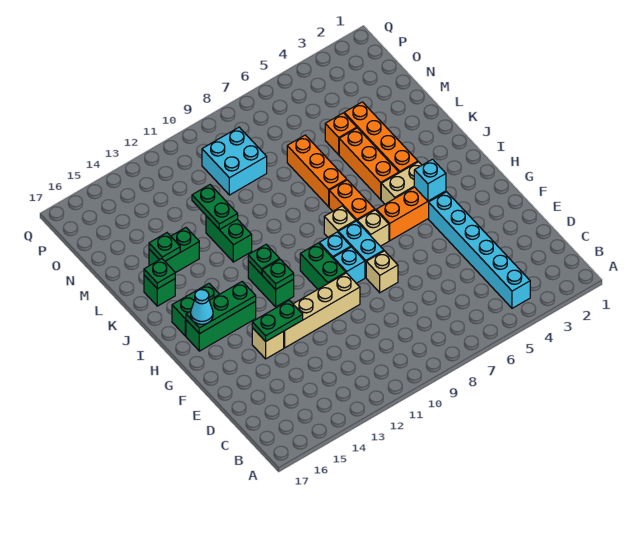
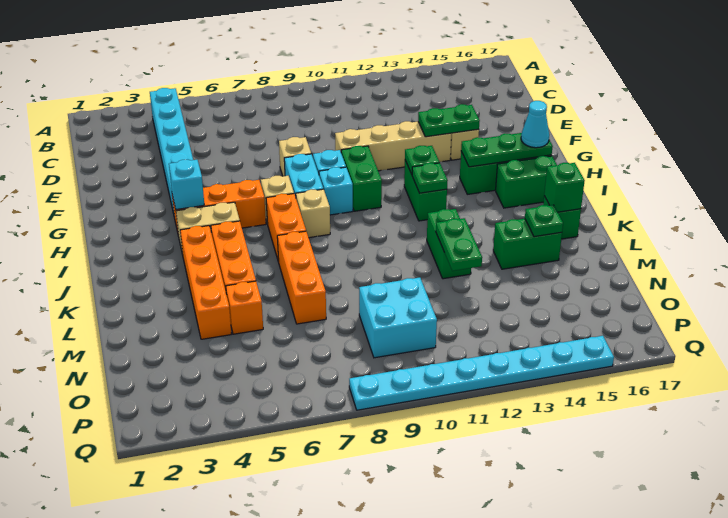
green plate K16 level 2 -> green brick K16 level 2
none -> cyan plate Q8:Q15 level 1

